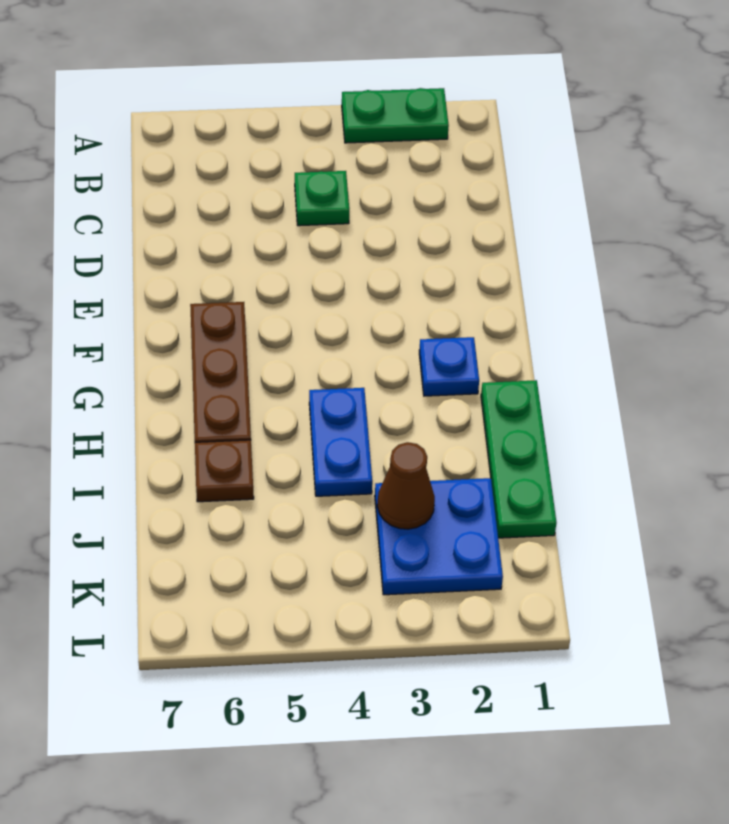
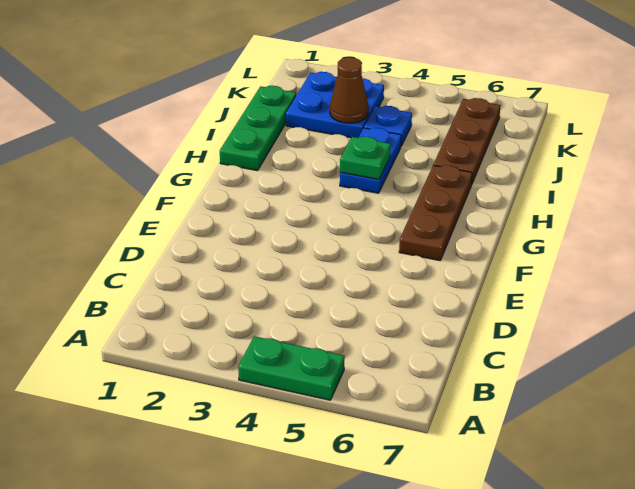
green plate A2:A3 level 1 -> green plate A4:A5 level 1
green plate C4 level 1 -> green plate H4 level 2
blue plate G2 level 1 -> blue plate J4 level 1
brown plate I6 level 1 -> brown plate I6:K6 level 1

